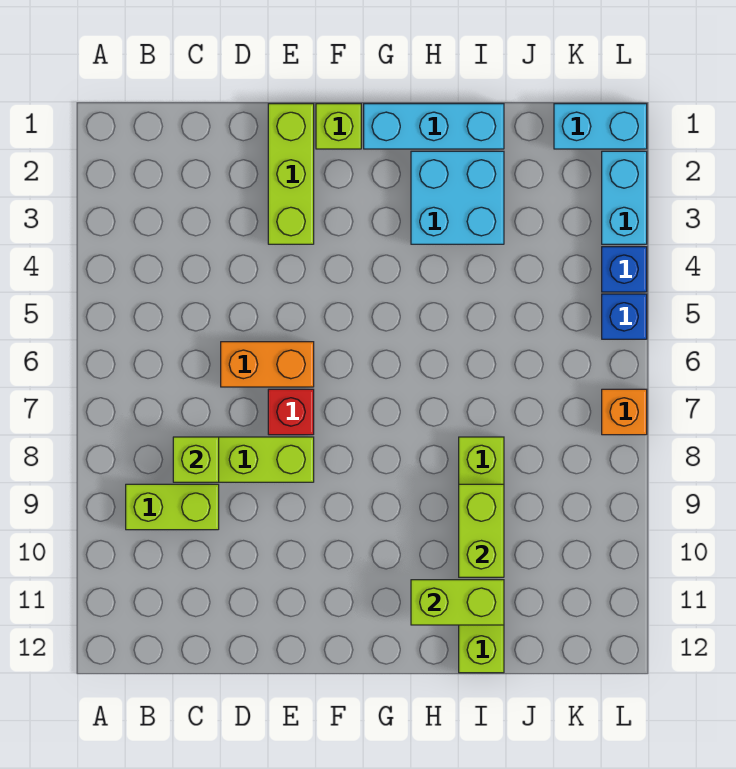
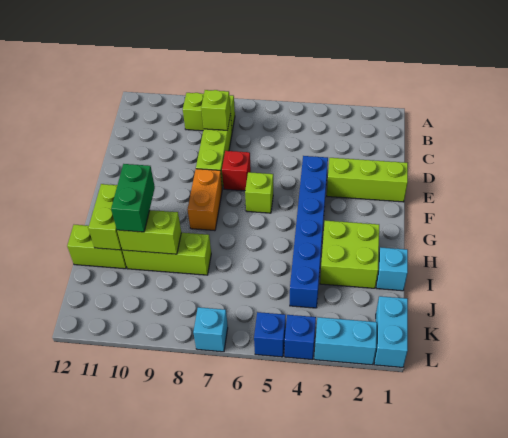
lime brick B9:C9 level 1 -> lime brick B8:B9 level 1
orange brick D6:E6 level 1 -> orange brick F8:G8 level 1
none -> blue brick E4:J4 level 1
lime brick F1 level 1 -> lime brick F6 level 1
cyan brick G1:I1 level 1 -> cyan brick I1 level 1
cyan brick H2:I3 level 1 -> lime brick H2:I3 level 1
none -> green brick H10:I10 level 3
orange brick L7 level 1 -> cyan brick L7 level 1

